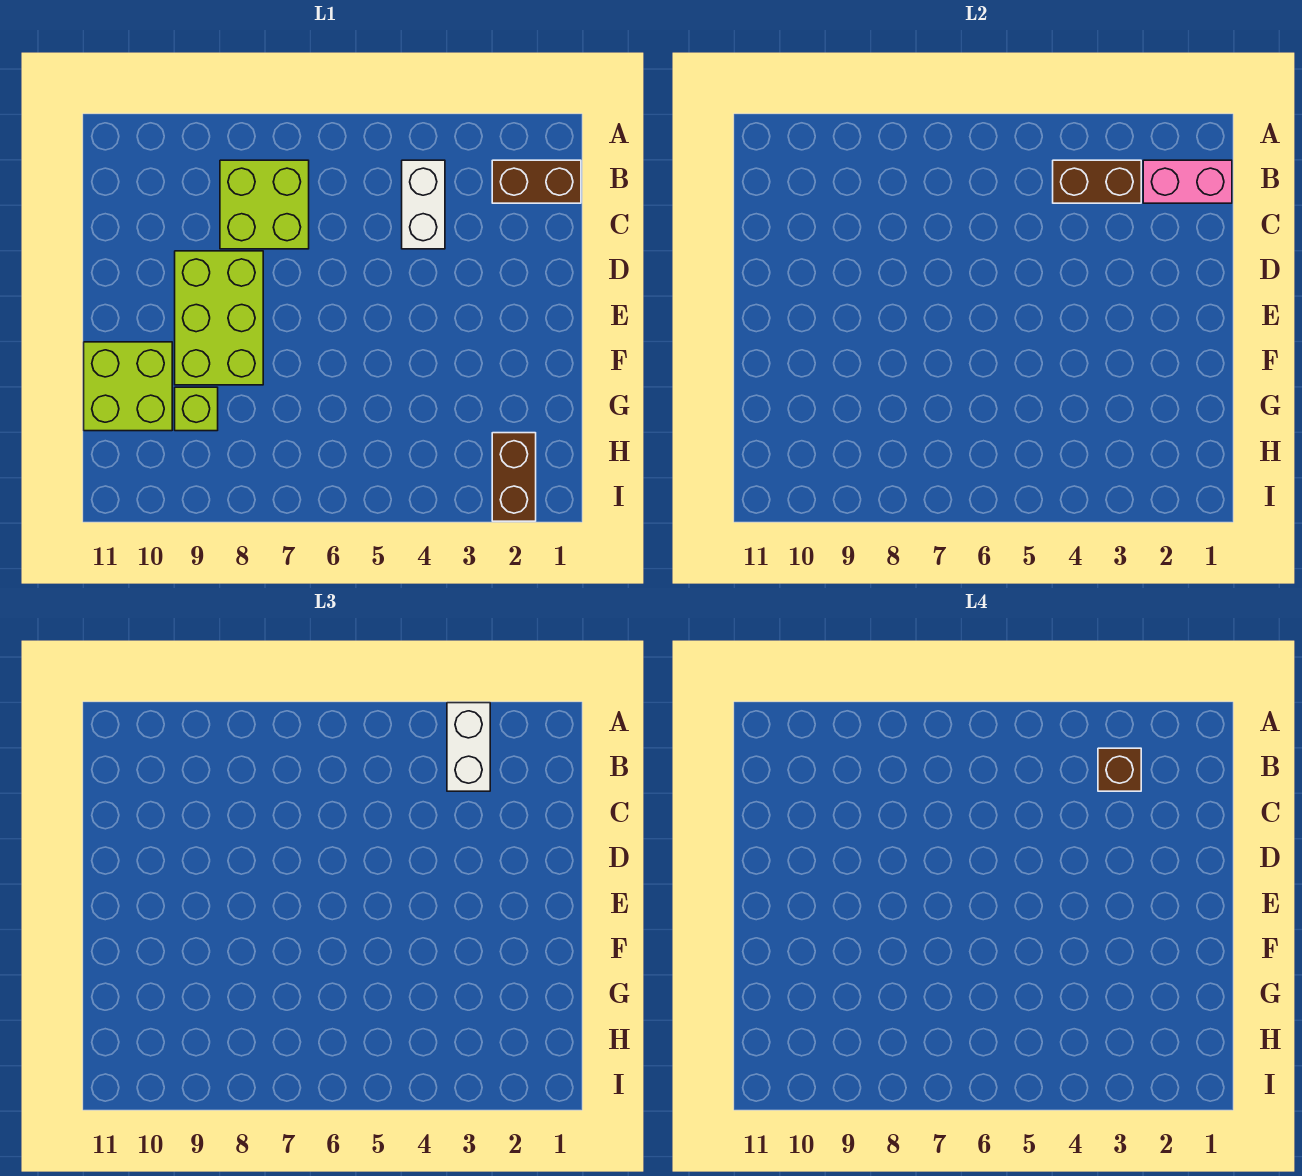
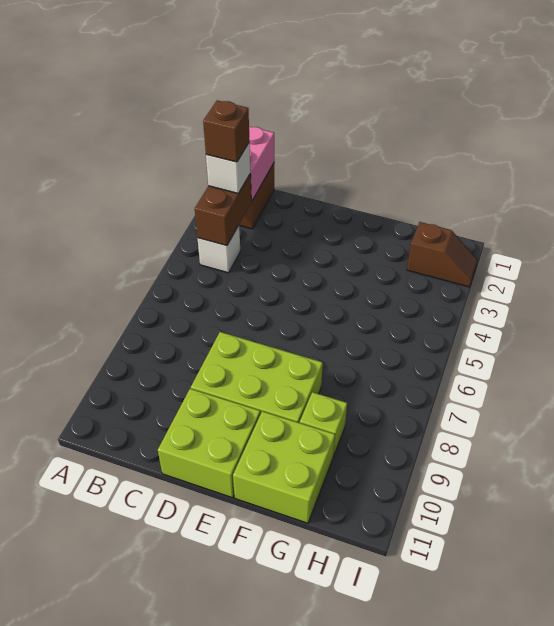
white brick A3:B3 level 3 -> white brick B3 level 3
white brick B4:C4 level 1 -> white brick B4 level 1
lime brick B7:C8 level 1 -> lime brick D10:E11 level 1
brown brick H2:I2 level 1 -> brown slope H2:I2 level 1 top H

